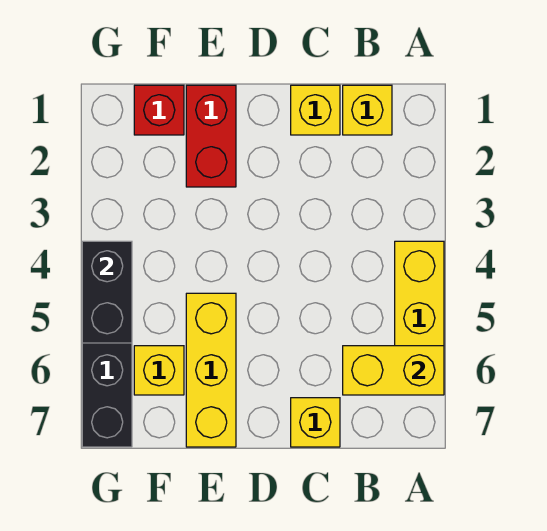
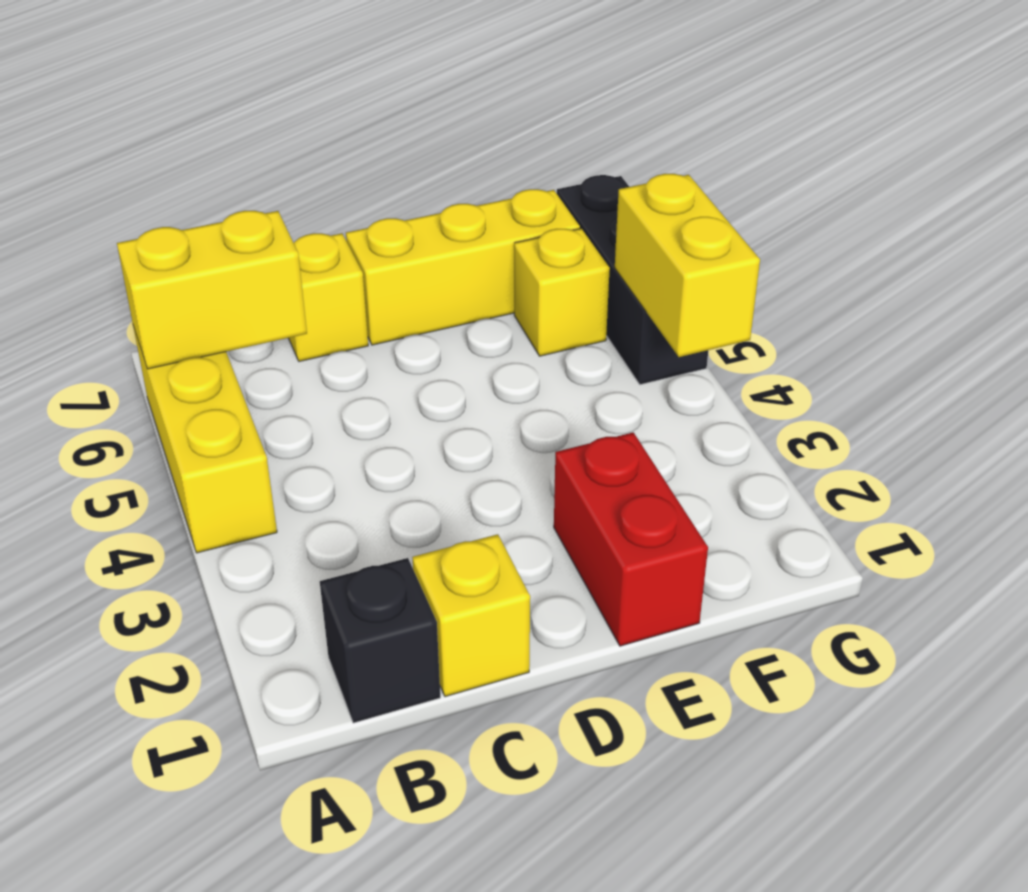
yellow brick B1 level 1 -> black brick B1 level 1
yellow brick E5:E7 level 1 -> yellow brick D7:F7 level 1
red brick F1 level 1 -> none
black brick G4:G5 level 2 -> yellow brick G4:G5 level 2

